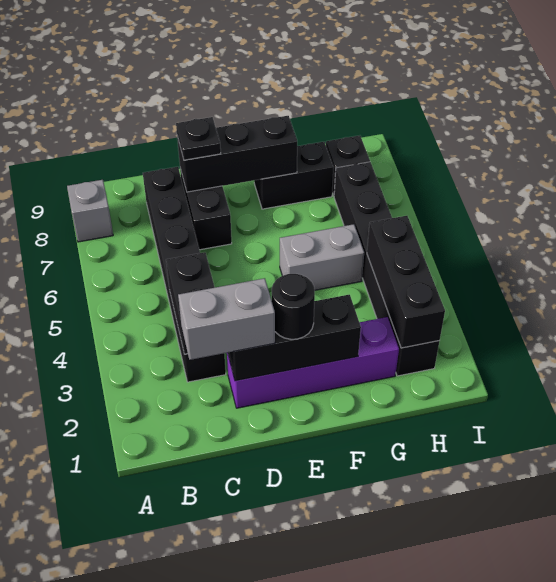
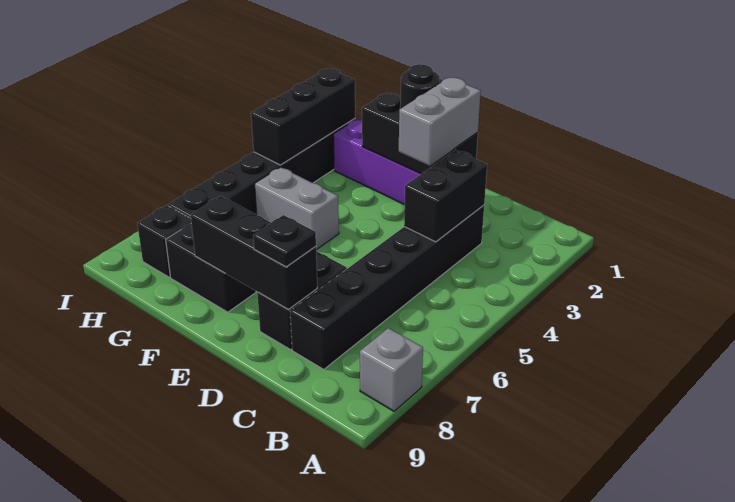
grey brick C2:D2 level 3 -> grey brick D2:D3 level 3

